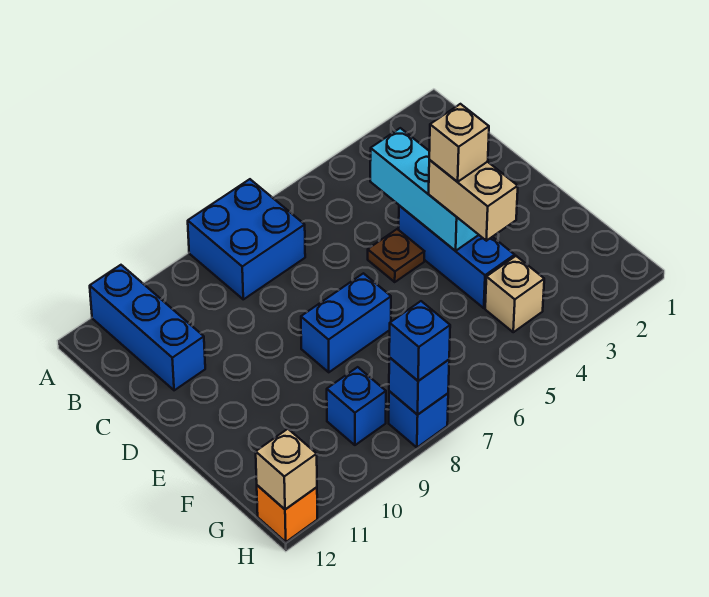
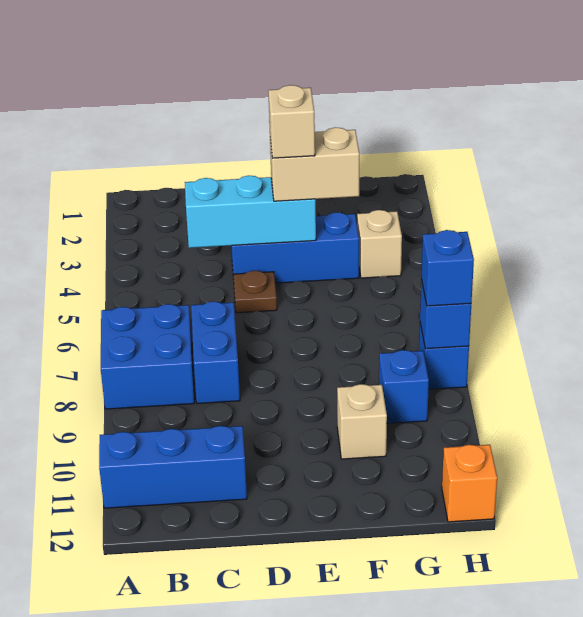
blue brick E7:E8 level 1 -> blue brick C7:C8 level 1
tan brick H12 level 2 -> tan brick F10 level 1

